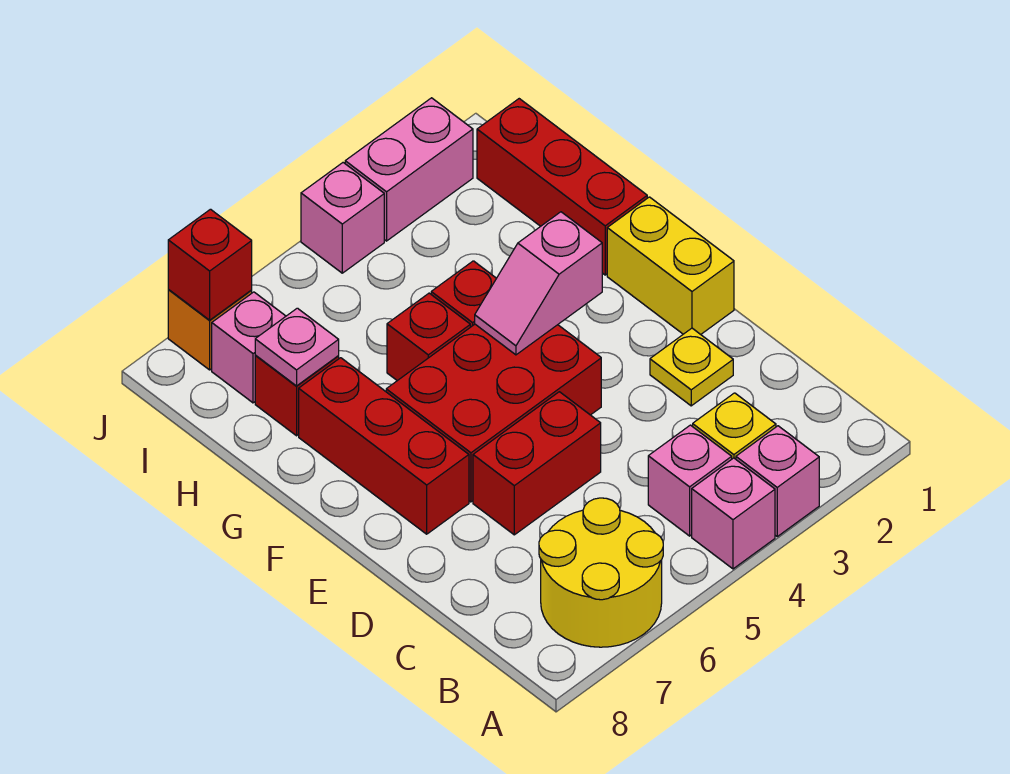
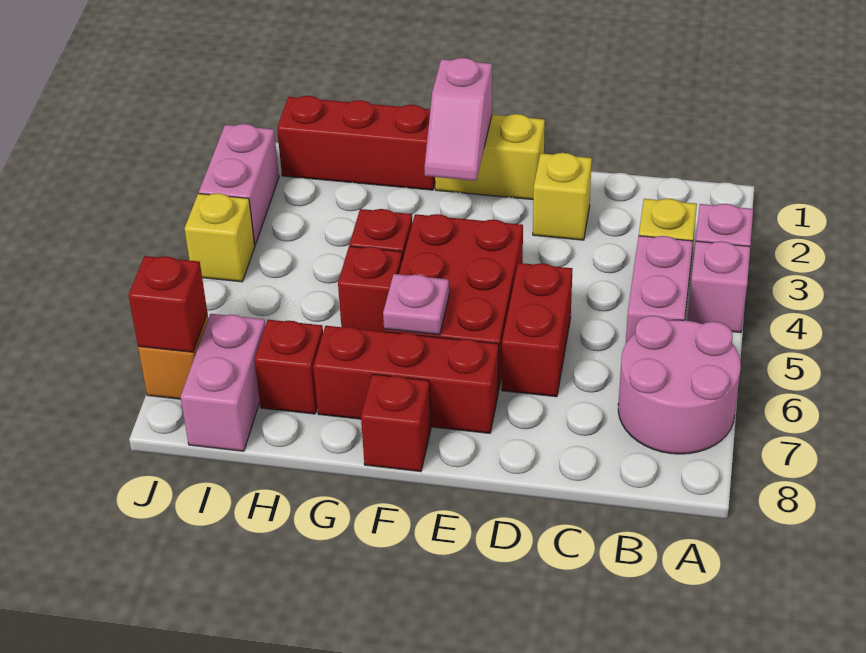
yellow round brick A6:B7 level 1 -> pink round brick A6:B7 level 1
pink brick B4 level 1 -> pink brick B4:B5 level 1
yellow plate D2 level 1 -> yellow brick D2 level 1
pink slope F3:F4 level 2 top 3 -> pink slope F1:F2 level 2 top 1
none -> red brick F8 level 1
pink plate H7 level 2 -> pink plate F6 level 2
pink brick I7 level 1 -> pink brick I7:I8 level 1
pink brick J4 level 1 -> yellow brick J4 level 1

